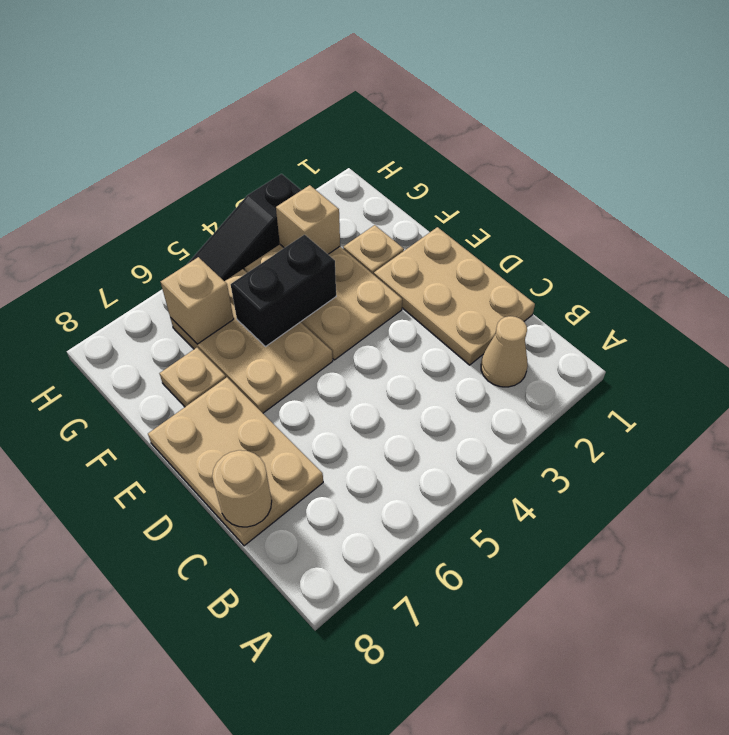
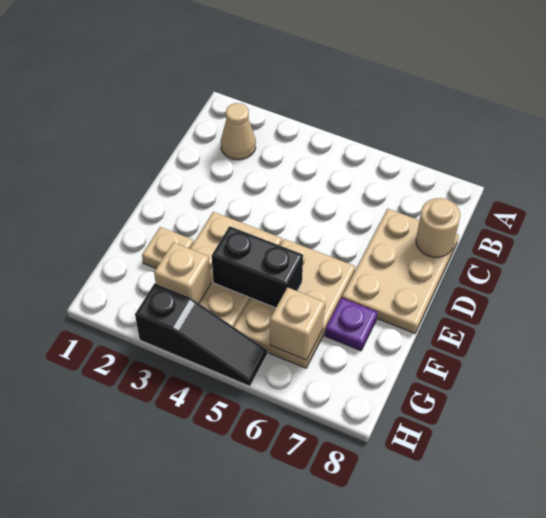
tan plate C1:E2 level 1 -> none
tan plate F7 level 1 -> purple plate F7 level 1

